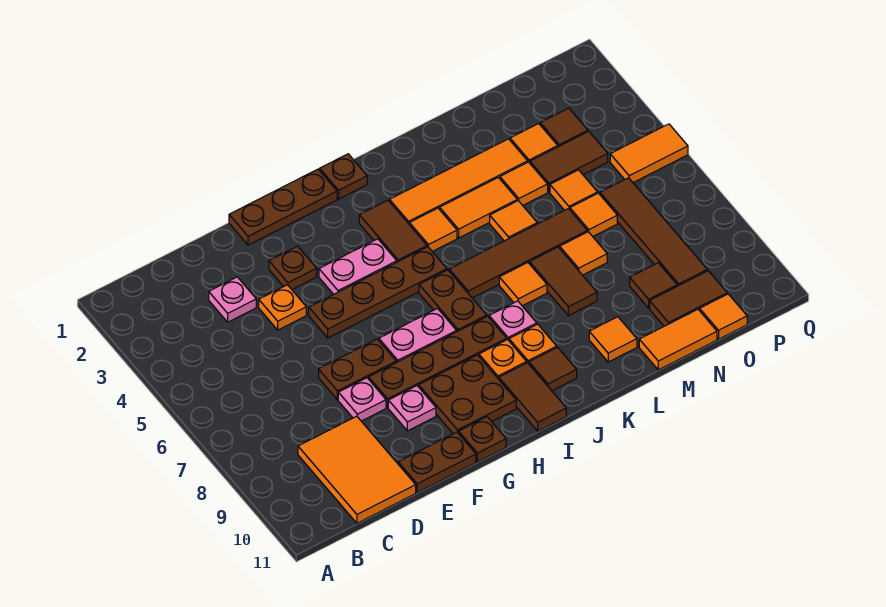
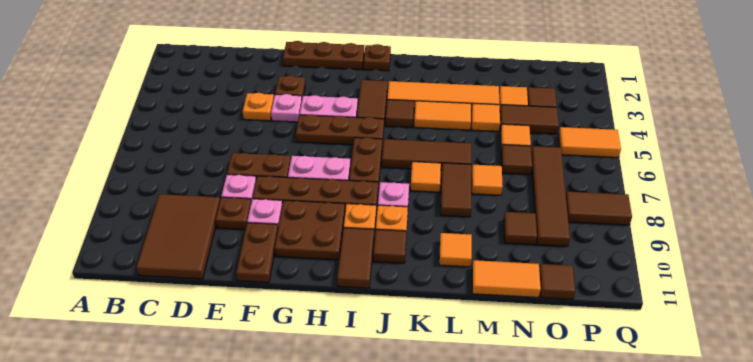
orange tile C9:D11 level 1 -> brown tile C9:D11 level 1
pink plate D3 level 1 -> pink plate F4 level 1
brown plate E11:F11 level 1 -> brown plate F10:F11 level 1
brown plate F5:I5 level 1 -> brown plate G5:I5 level 1
brown plate G11 level 1 -> brown plate E9 level 1
orange tile J4 level 1 -> brown tile J4 level 1
brown tile J6:M6 level 1 -> brown tile J6:L6 level 1
orange tile L5 level 1 -> none
orange tile N6 level 1 -> brown tile N6 level 1
brown tile N10:O10 level 1 -> brown tile P8:Q8 level 1
orange tile O11 level 1 -> brown tile O11 level 1

